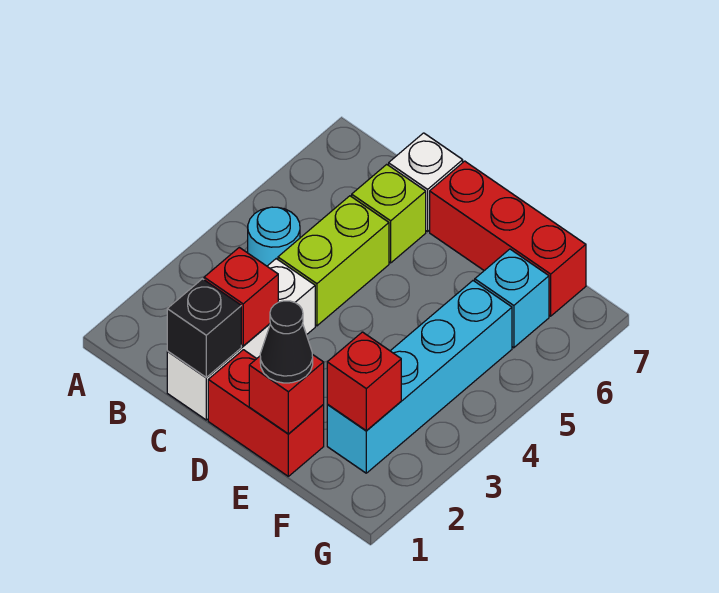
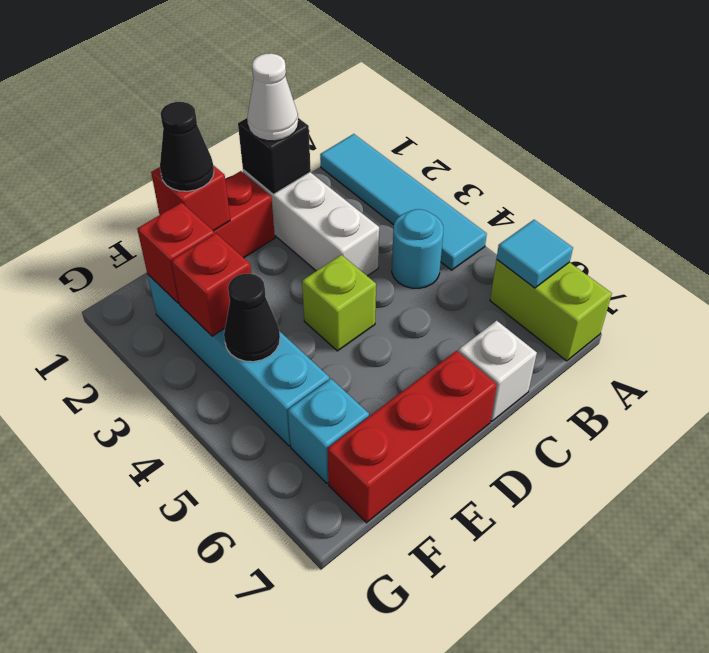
none -> cyan tile A1:A4 level 1
none -> cyan tile A6 level 2
none -> white cone C1 level 3
red brick C2 level 2 -> red brick F3 level 2
lime brick C4:C5 level 1 -> lime brick A6:A7 level 1
lime brick C6 level 1 -> lime brick D4 level 1
none -> black cone F4 level 2

